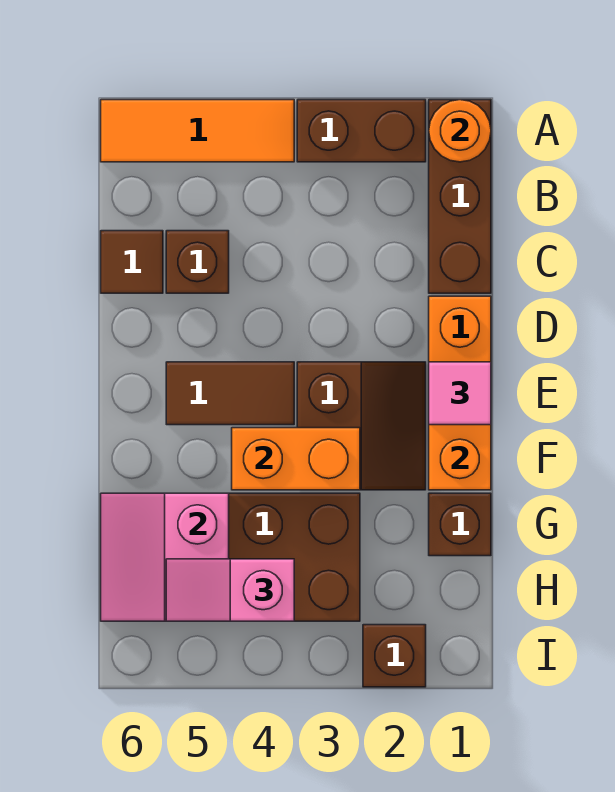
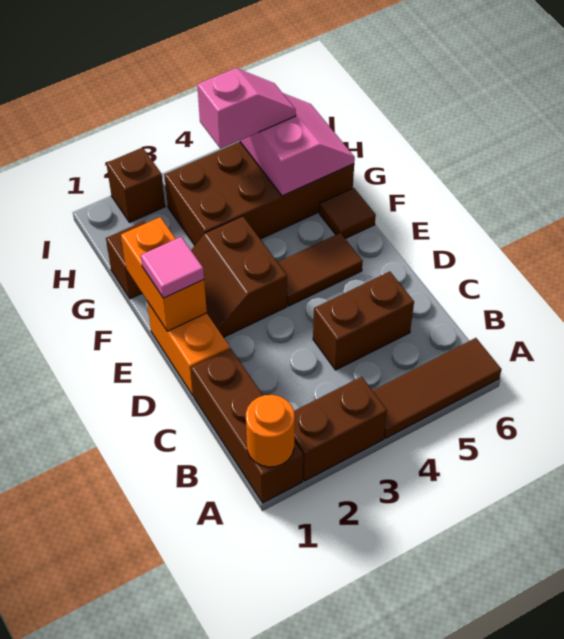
orange tile A4:A6 level 1 -> brown tile A4:A6 level 1
brown brick C5 level 1 -> brown brick C4:C5 level 1
brown tile C6 level 1 -> brown tile F6 level 1
orange brick F3:F4 level 2 -> none

